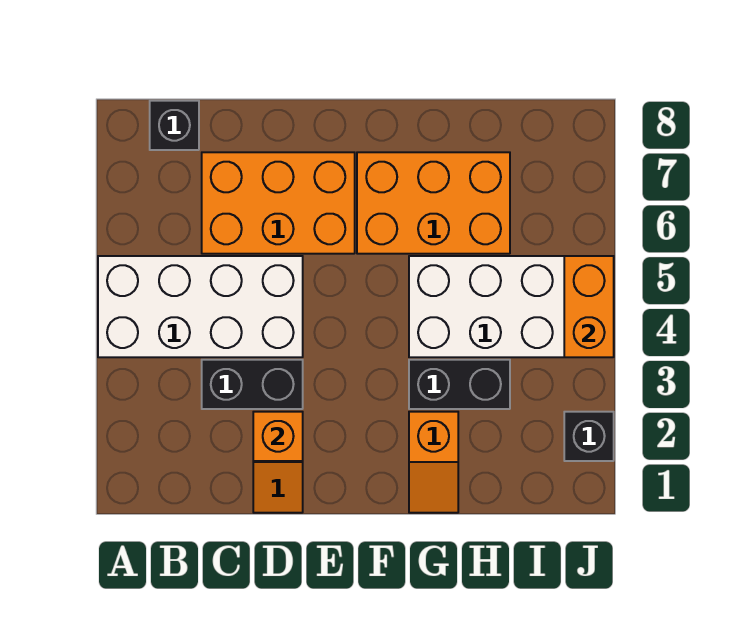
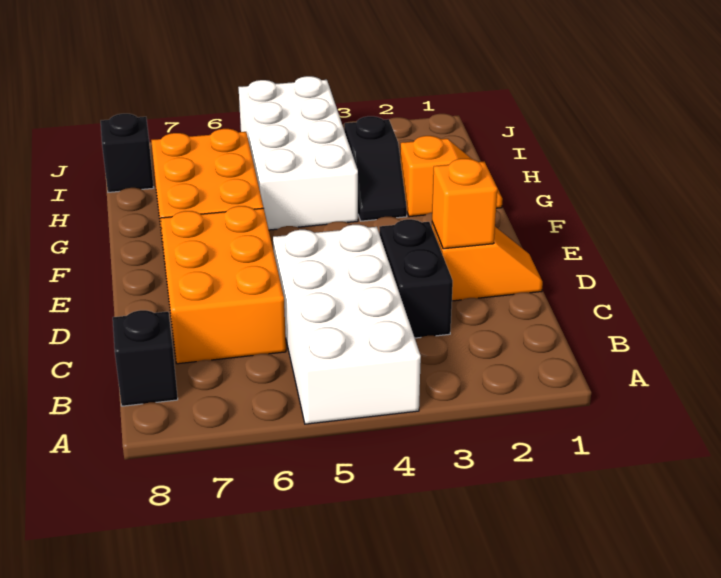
black brick G3:H3 level 1 -> black slope G3:H3 level 1 top H
black brick J2 level 1 -> black brick I8 level 1
orange brick J4:J5 level 2 -> none

